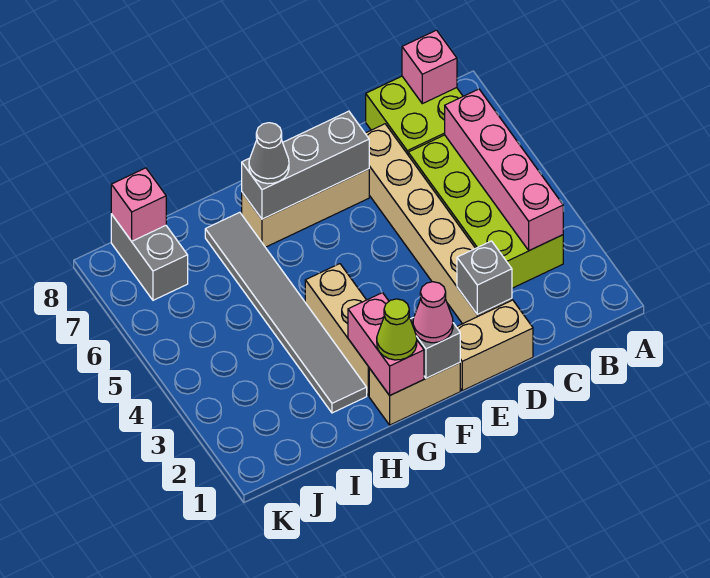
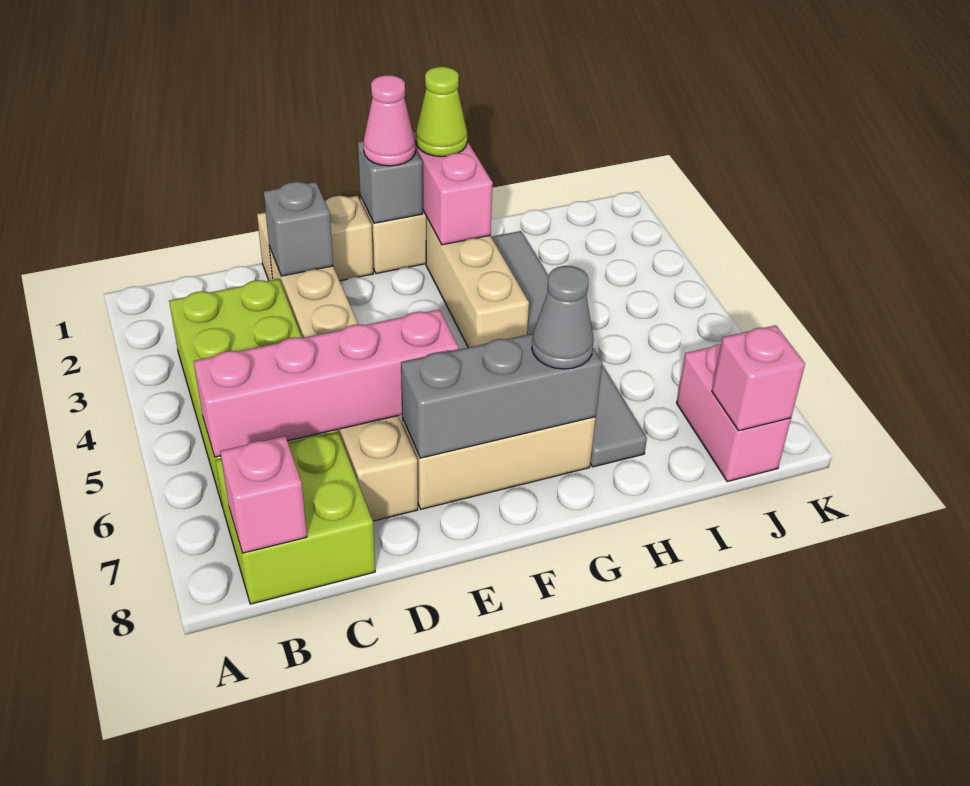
pink brick B3:B6 level 2 -> pink brick B6:E6 level 2
grey brick J7:J8 level 1 -> pink brick J7:J8 level 1

